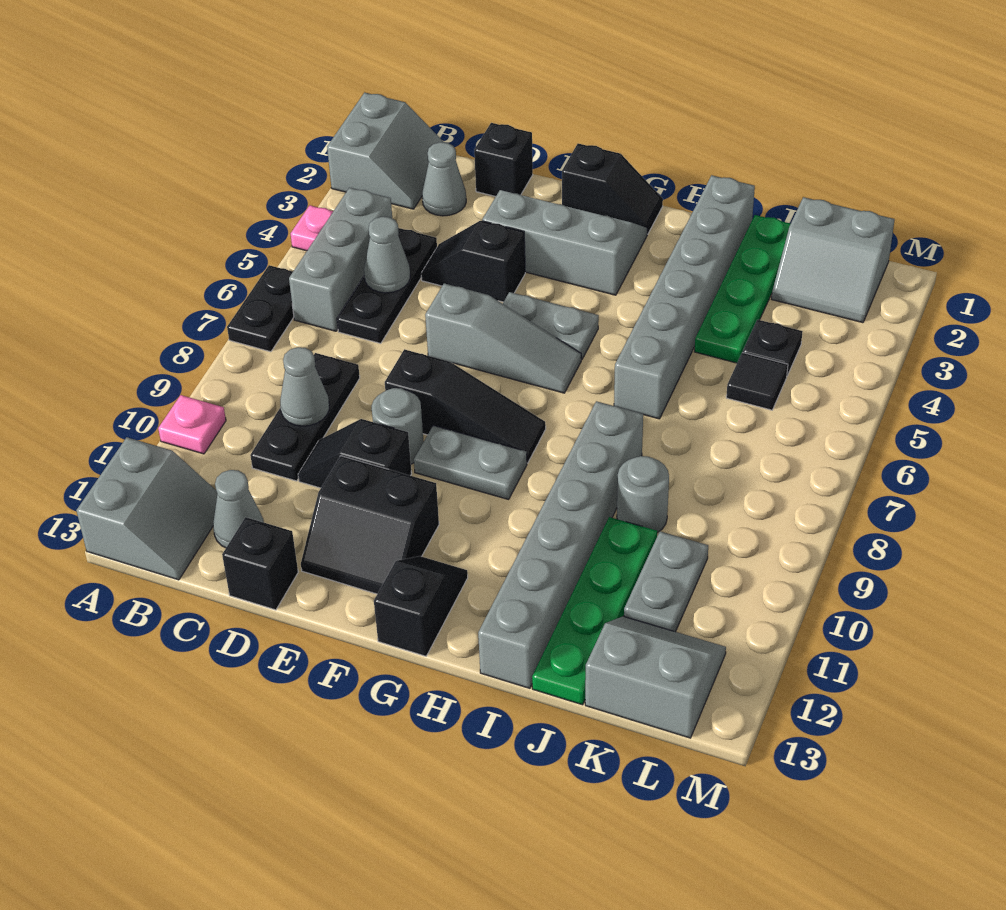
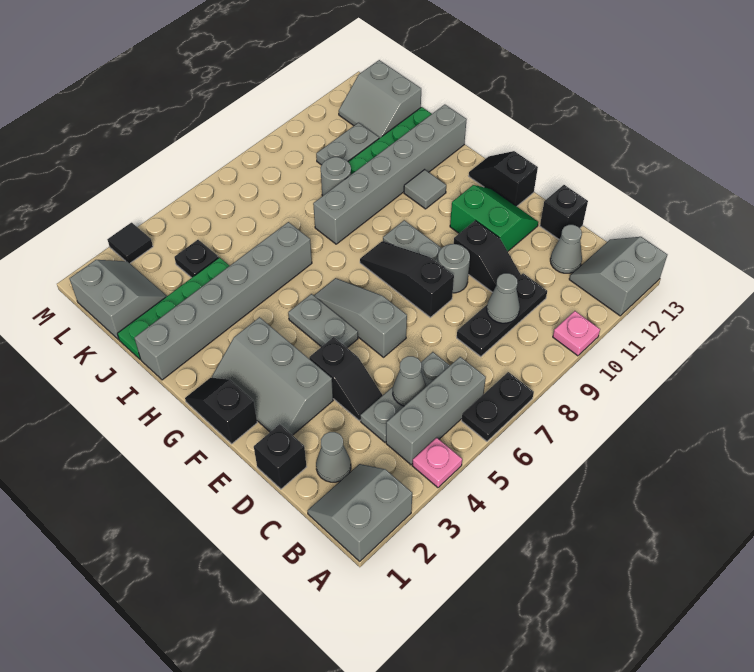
black plate C4:C6 level 1 -> grey plate C4:C6 level 1
black slope E11:F12 level 1 top 11 -> green slope E11:F12 level 1 top 11
black slope G12:G13 level 1 top 13 -> black slope F13:G13 level 1 top F
none -> grey tile H11 level 1
black tile K5 level 1 -> black tile M3 level 1

